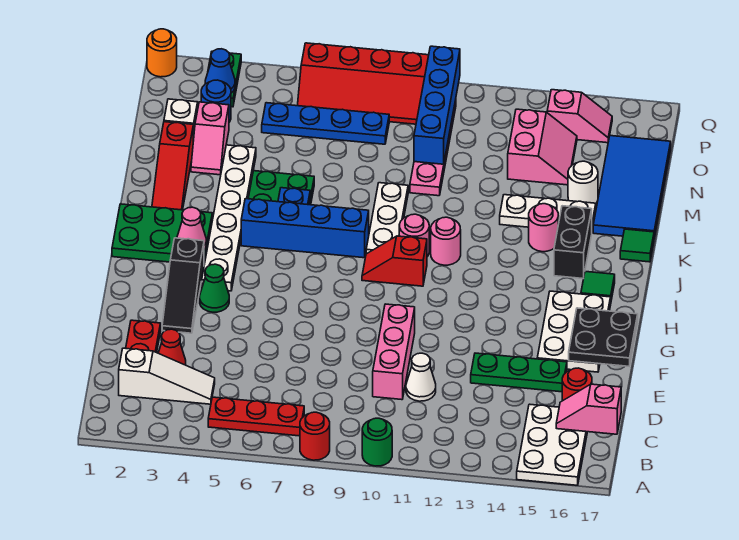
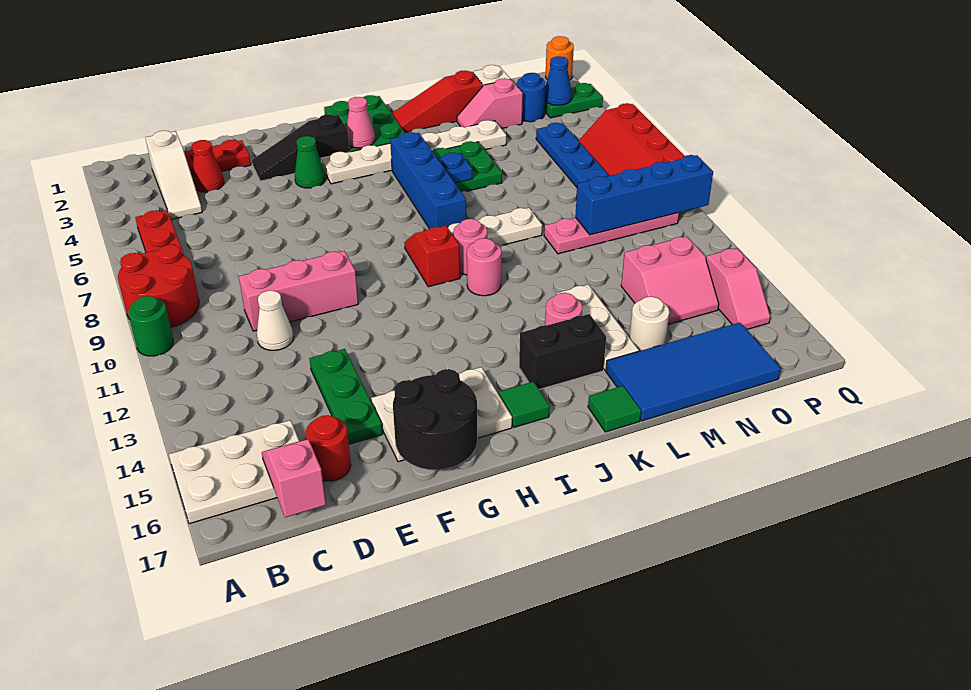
red round brick A8 level 1 -> red round brick A8:B9 level 1
black plate F16:G17 level 2 -> black round brick F16:G17 level 2

